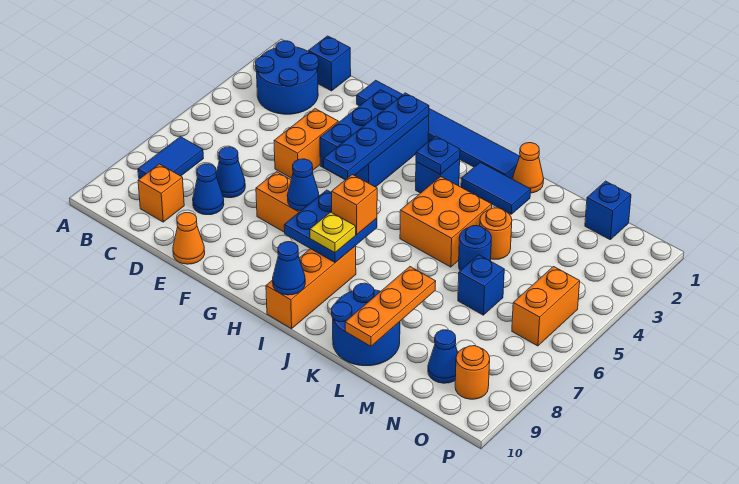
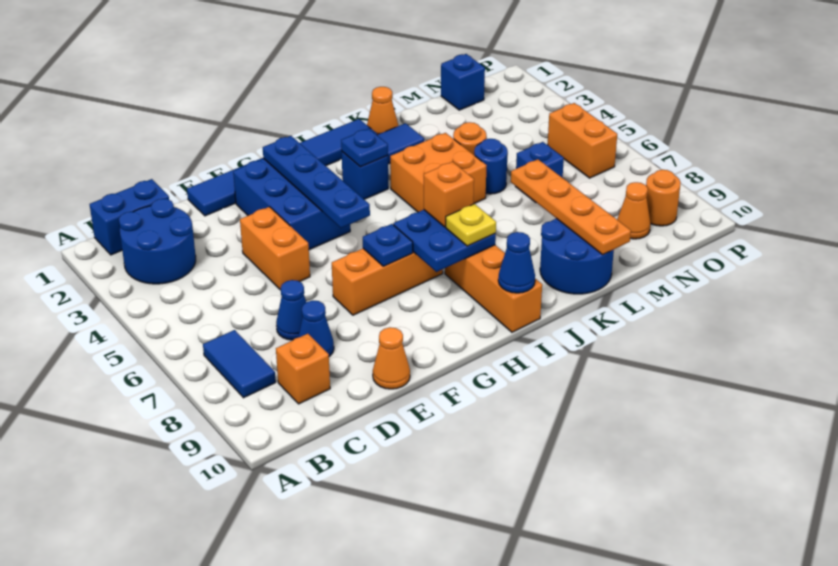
blue brick C1 level 1 -> blue brick B1:C1 level 1
blue cone G7 level 2 -> blue plate G7 level 2
orange plate L8:L10 level 2 -> orange plate L7:L10 level 2
blue cone N9 level 1 -> orange cone N9 level 1

